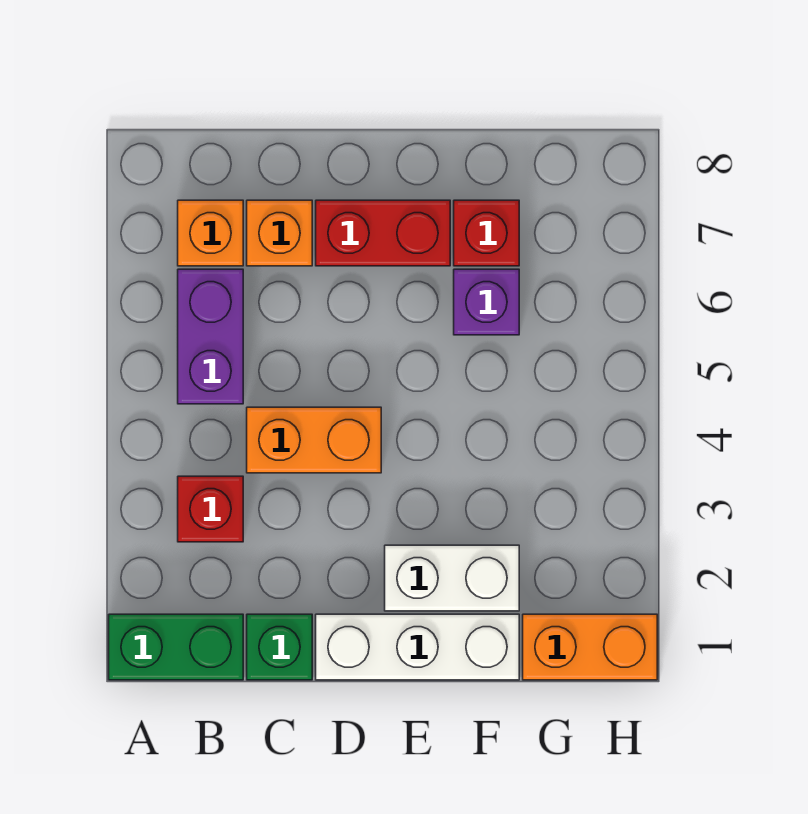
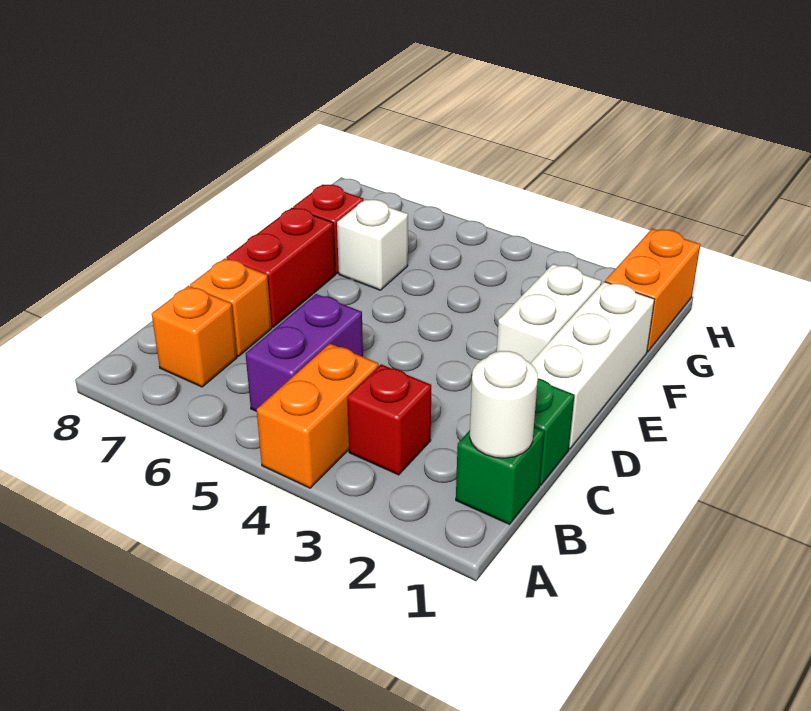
green brick A1:B1 level 1 -> green brick B1 level 1
none -> white round brick B1 level 2
purple brick B5:B6 level 1 -> purple brick B5:C5 level 1
orange brick C4:D4 level 1 -> orange brick A4:B4 level 1
purple brick F6 level 1 -> white brick F6 level 1

